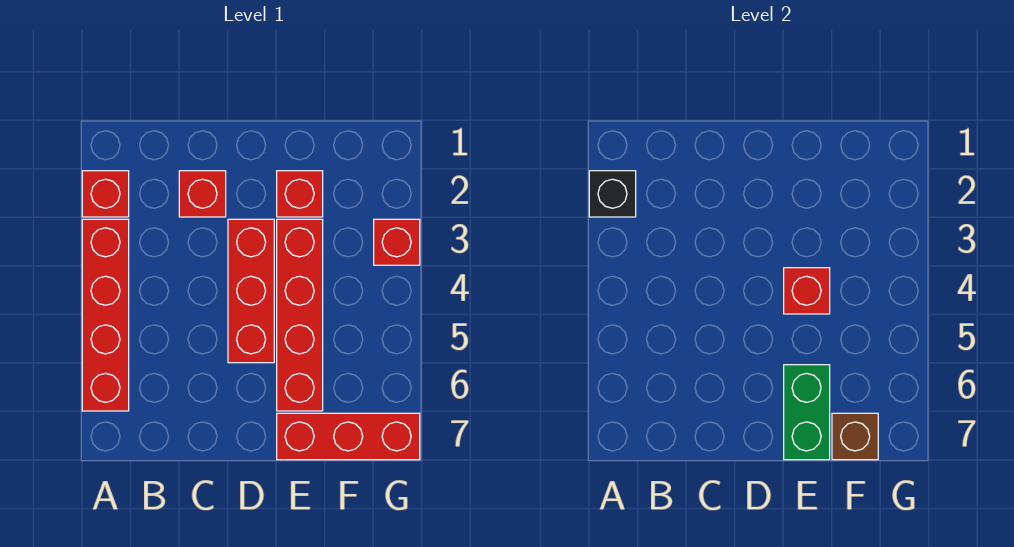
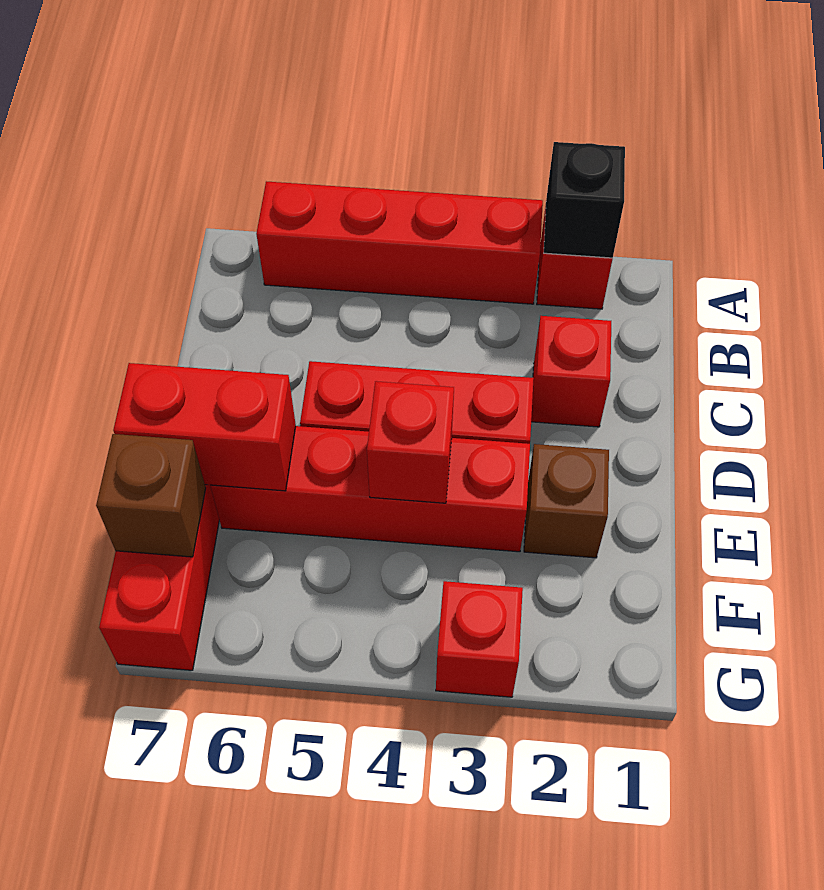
red brick E2 level 1 -> brown brick E2 level 1
green brick E6:E7 level 2 -> red brick E6:E7 level 2

